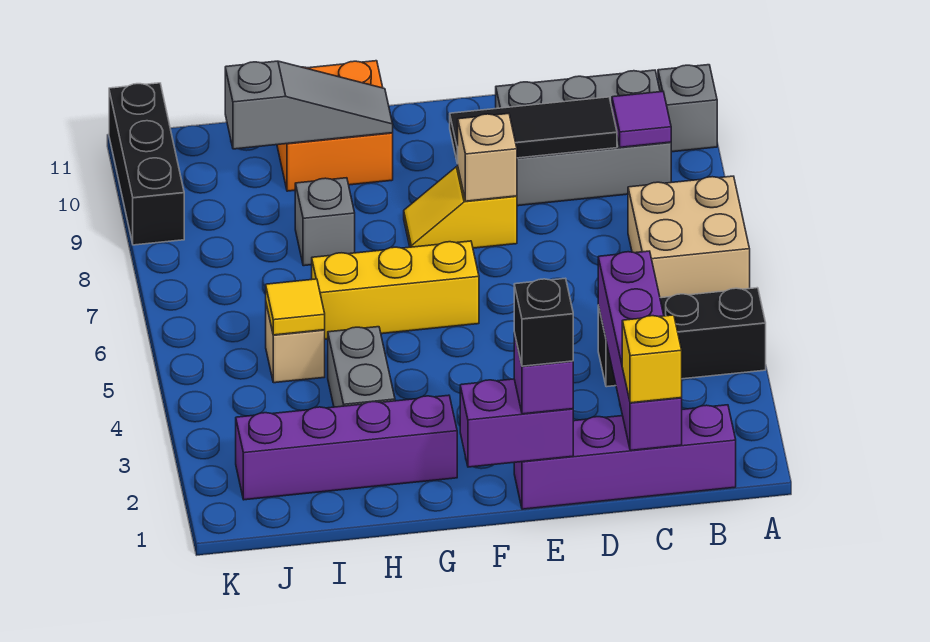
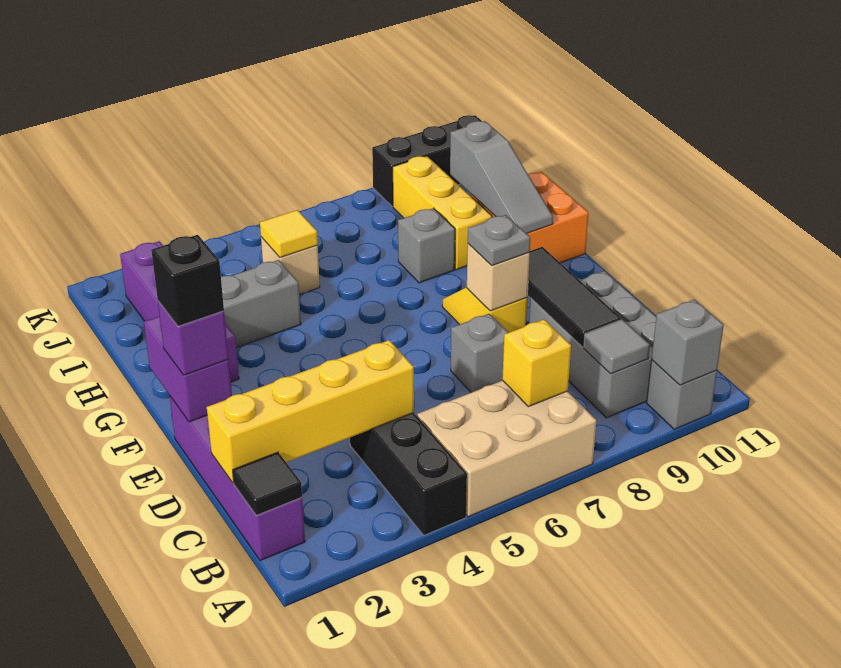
tan brick A6:B7 level 1 -> tan brick A5:B7 level 1
none -> grey brick A10 level 2
none -> black tile B1 level 2
purple tile B9 level 2 -> grey tile B9 level 2
purple brick C1:C4 level 2 -> yellow brick C1:C4 level 2
yellow brick C1 level 3 -> yellow brick B7 level 2
none -> grey brick D7 level 1
none -> grey plate E8 level 3
yellow brick F6:H6 level 1 -> yellow brick H9:J9 level 1

